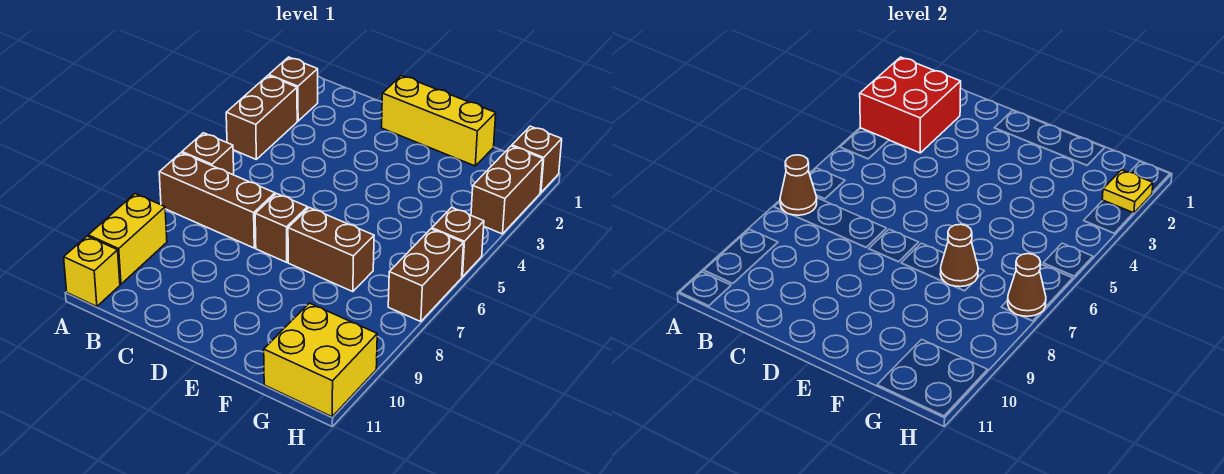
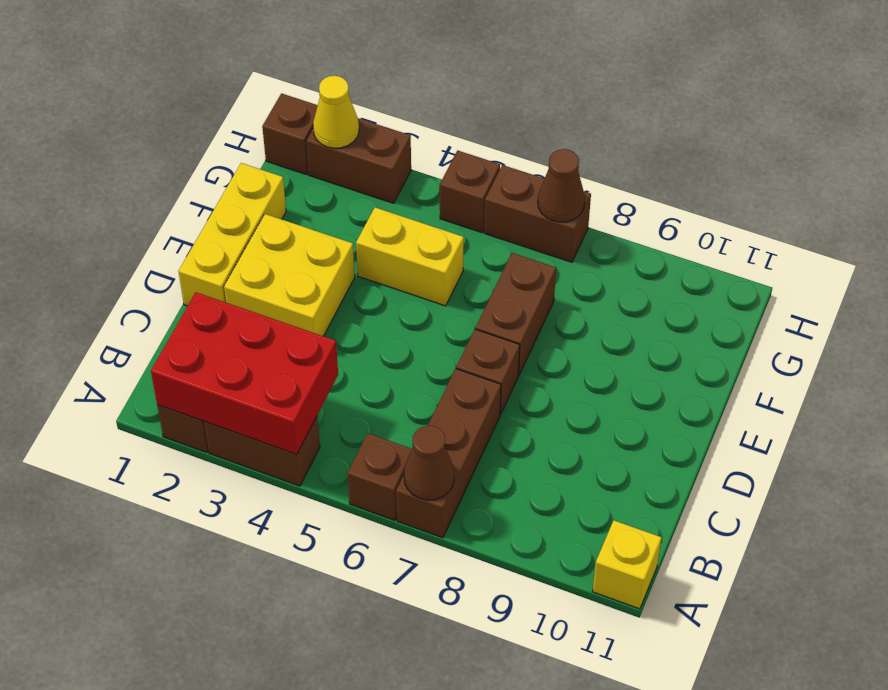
red brick A2:B3 level 2 -> red brick A2:B4 level 2
yellow brick A9:A10 level 1 -> yellow brick F4:F5 level 1
brown cone F7 level 2 -> none
yellow brick G10:H11 level 1 -> yellow brick D2:E3 level 1
yellow plate H2 level 2 -> yellow cone H2 level 2

